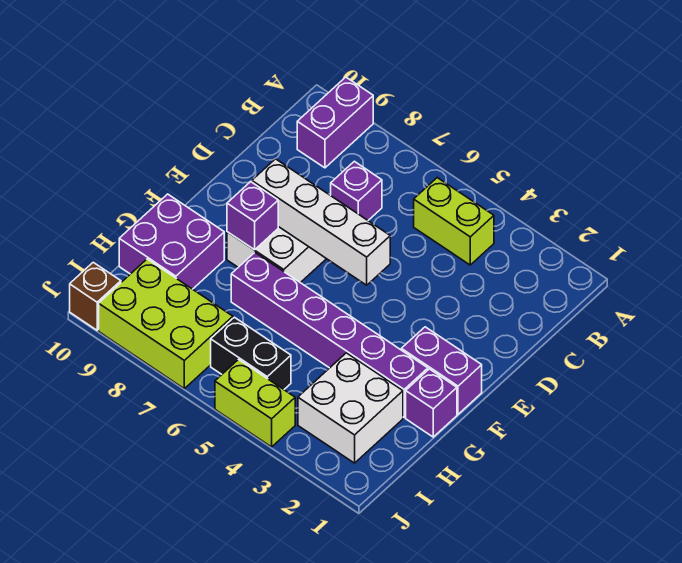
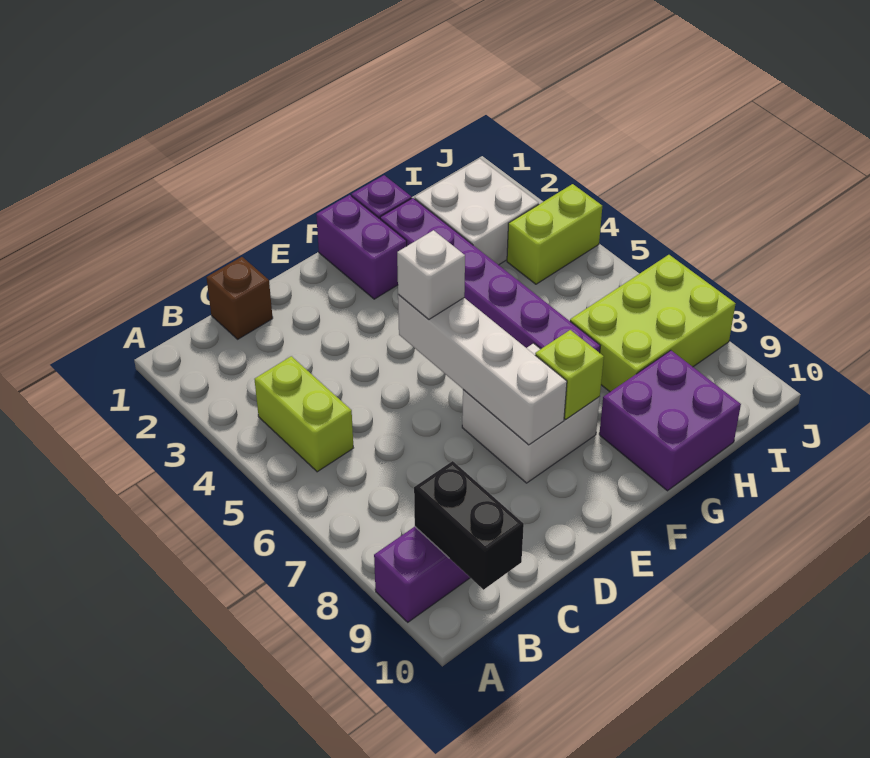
purple brick C7 level 1 -> none
none -> white brick E5 level 3
purple brick F8 level 2 -> lime brick F8 level 2
black brick I5:I6 level 1 -> black brick B9:B10 level 2
lime brick I7:J9 level 1 -> lime brick H7:J8 level 1
lime brick J4:J5 level 1 -> lime brick I4:J4 level 1
brown brick J10 level 1 -> brown brick C1 level 1

